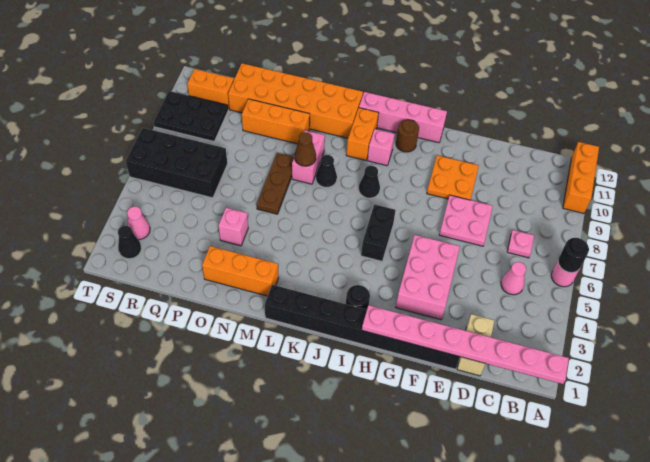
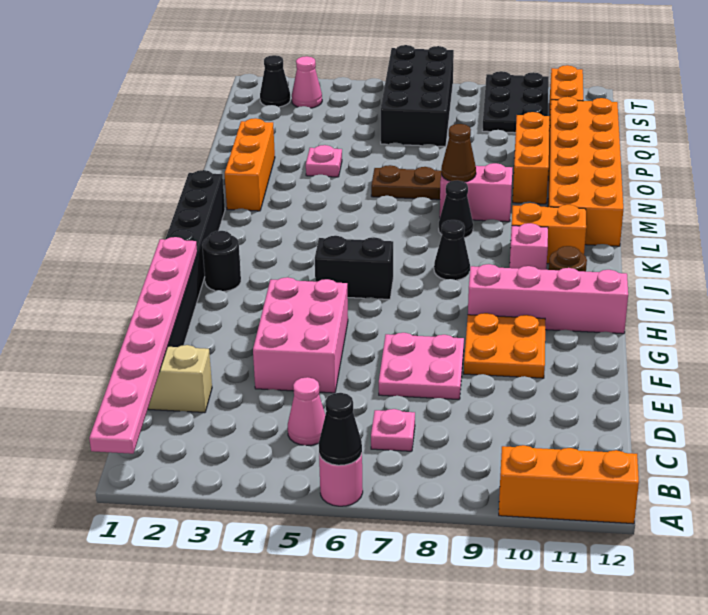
black round brick A6 level 2 -> black cone A6 level 2
pink brick F3:G5 level 1 -> pink brick E4:G5 level 1
pink brick H12:K12 level 1 -> pink brick H9:H12 level 1
pink brick O4 level 1 -> pink plate O4 level 1

